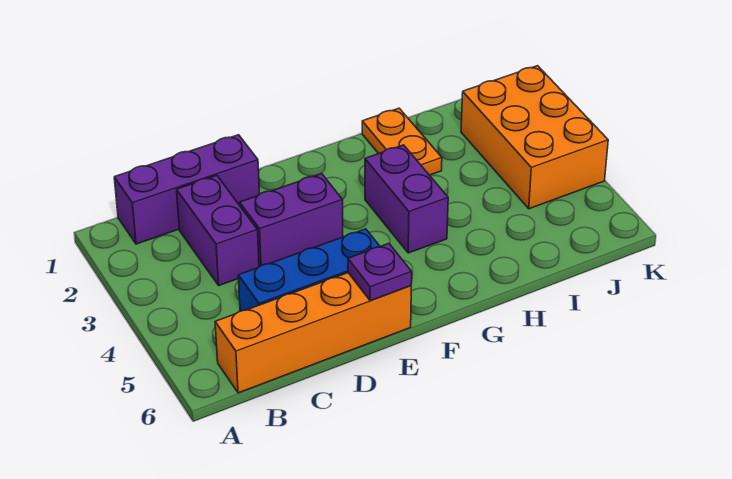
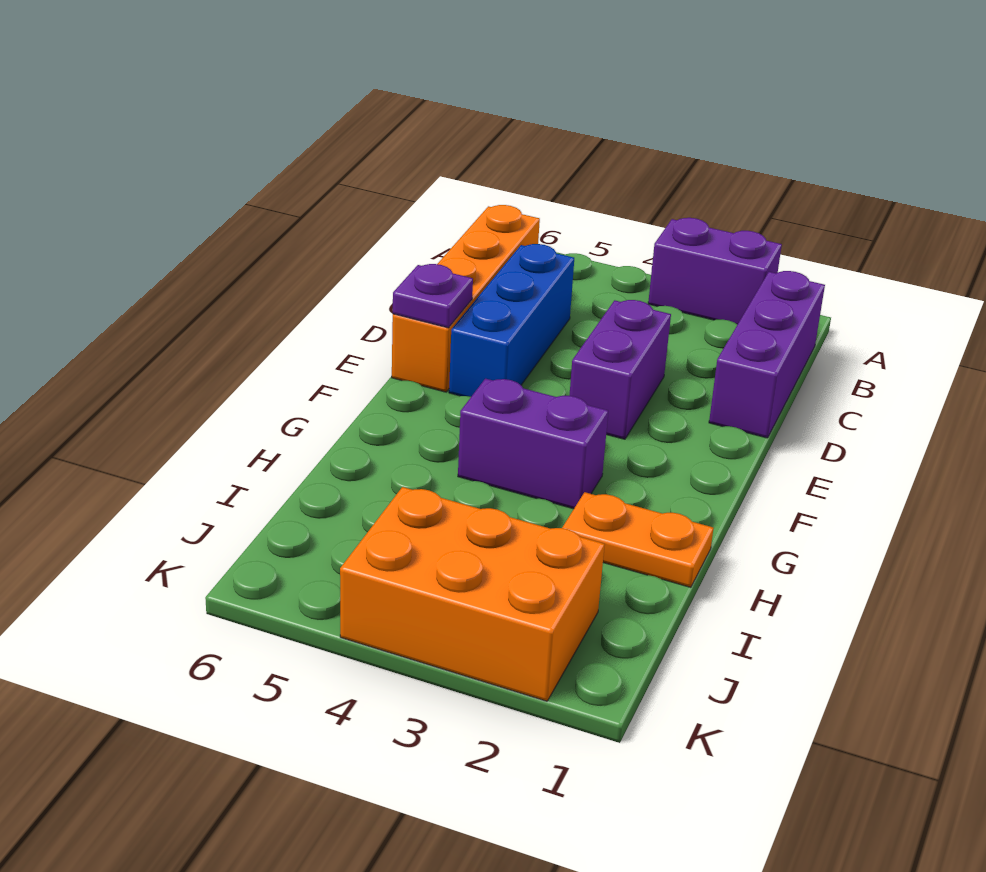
purple brick C2:C3 level 1 -> purple brick A2:A3 level 1

